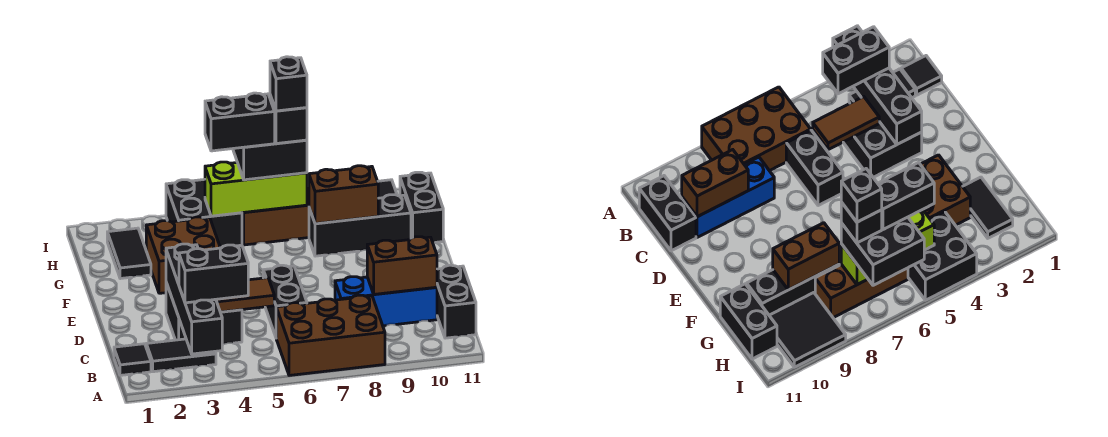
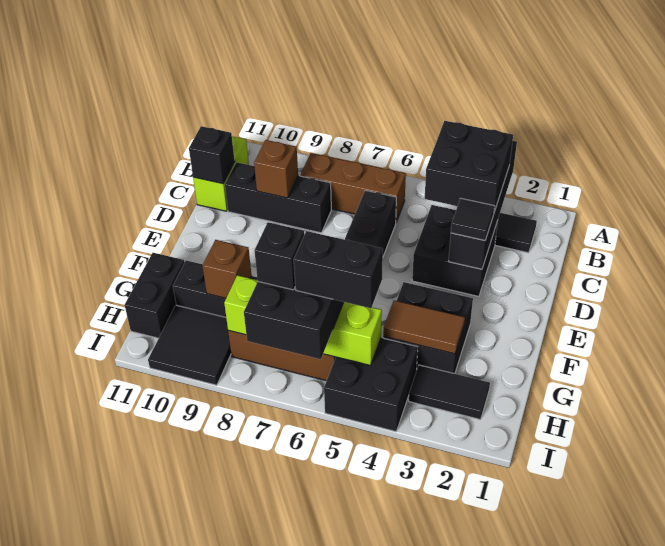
brown brick A6:B8 level 1 -> brown brick B6:B8 level 1
black tile B1 level 1 -> black tile D3 level 3
black brick B3:B4 level 3 -> black brick B3:C4 level 3
black brick B11:C11 level 1 -> lime brick B11:C11 level 1
brown tile C4:C5 level 2 -> brown tile G3:G4 level 2
blue brick C8:C10 level 1 -> black brick C8:C10 level 1
brown brick C9:C10 level 2 -> brown brick C9 level 2
brown brick F3:G4 level 1 -> black brick F3:G4 level 1
black tile G2:H2 level 1 -> black tile H2:H3 level 1
brown brick G8:G9 level 2 -> brown brick G9 level 2
lime brick H5:H7 level 2 -> lime brick H5:H8 level 2
black brick H7 level 5 -> black brick C11 level 2

